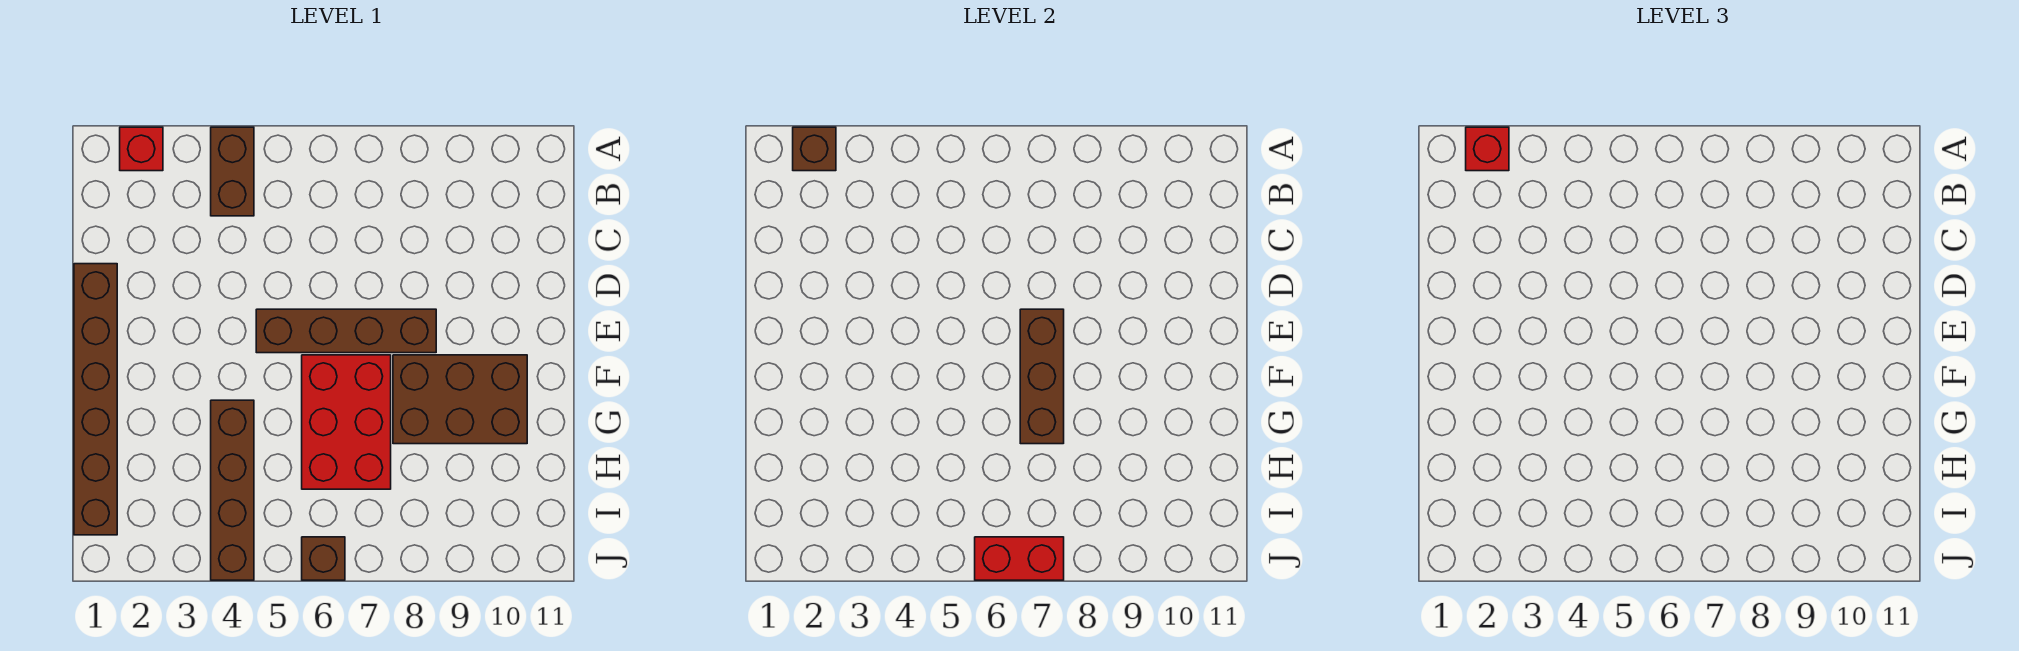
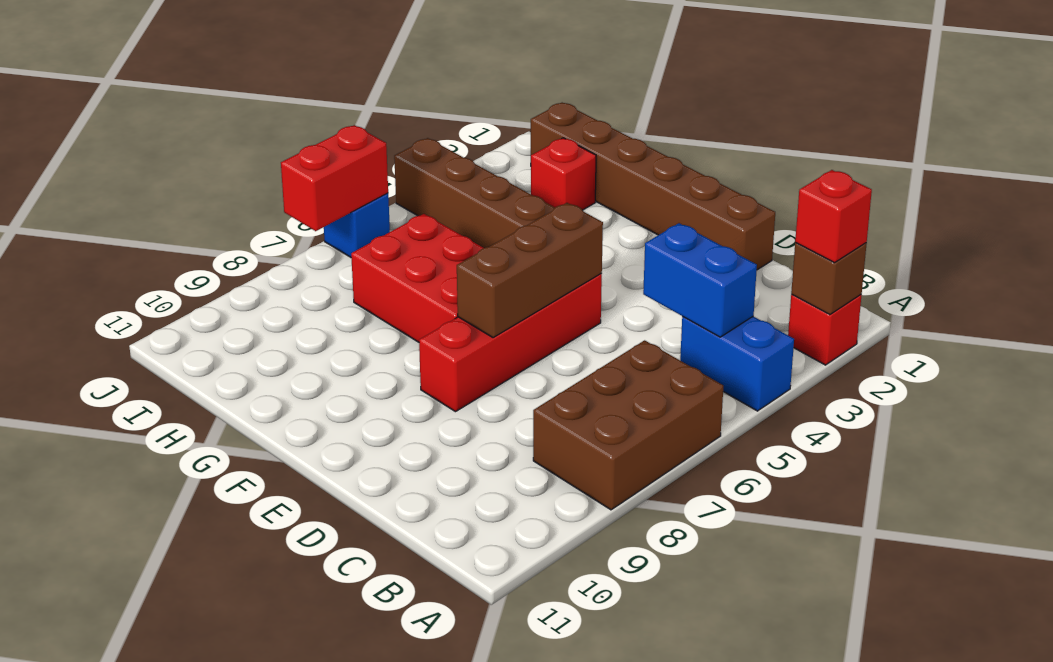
brown brick A4:B4 level 1 -> blue brick A4:B4 level 1
none -> blue brick B4:C4 level 2
brown brick E5:E8 level 1 -> red brick E5:E8 level 1
brown brick E7:G7 level 2 -> brown brick E5:E7 level 2
brown brick F8:G10 level 1 -> brown brick A6:B8 level 1
none -> red brick H2 level 1
brown brick J6 level 1 -> blue brick J6 level 1

